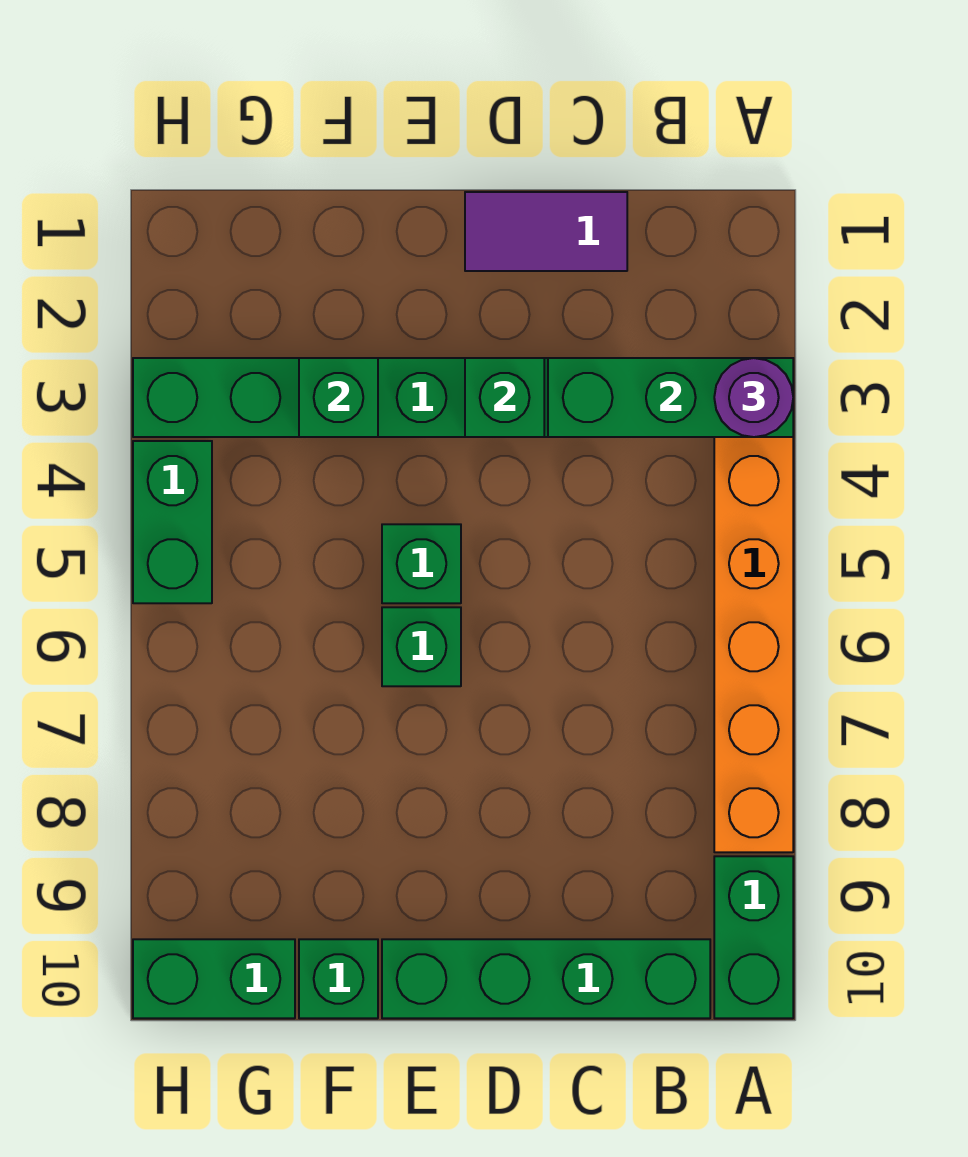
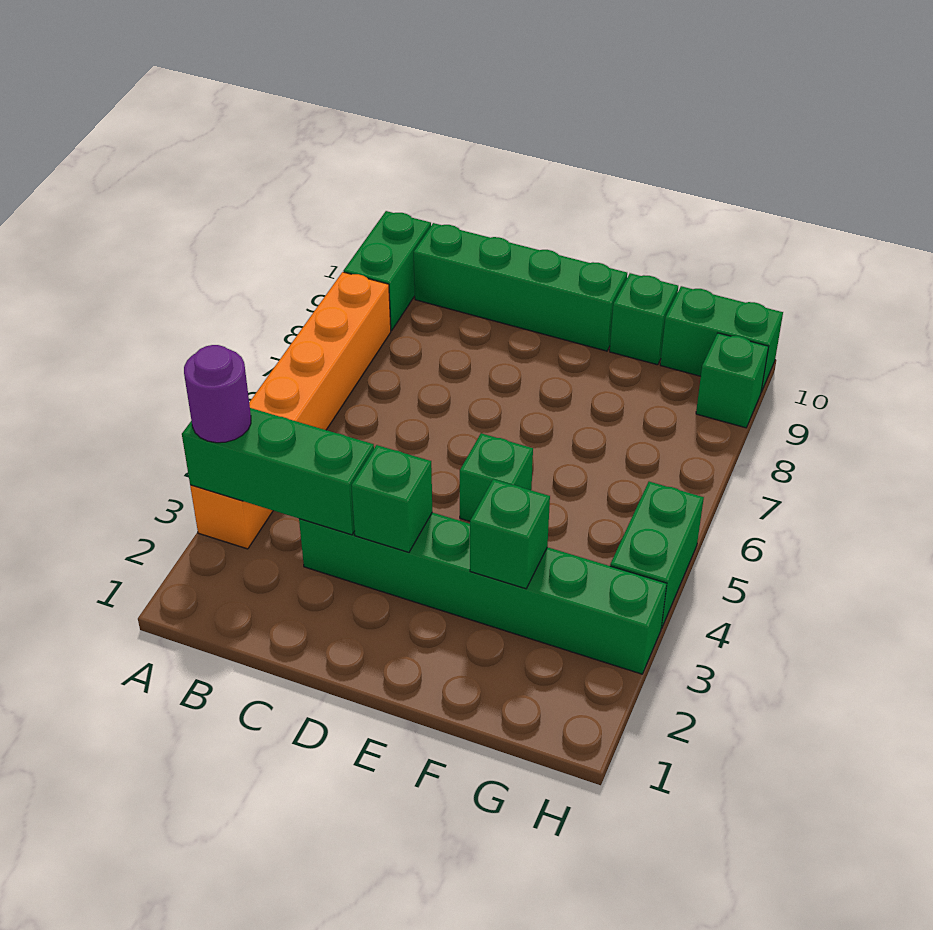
purple tile C1:D1 level 1 -> none
green brick E6 level 1 -> green brick H9 level 1

